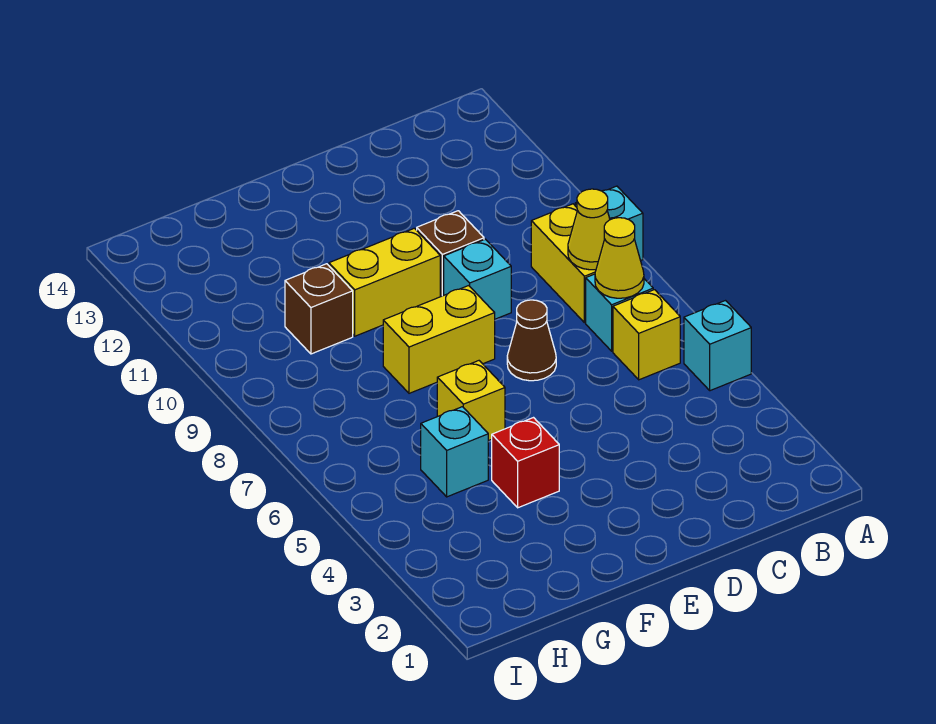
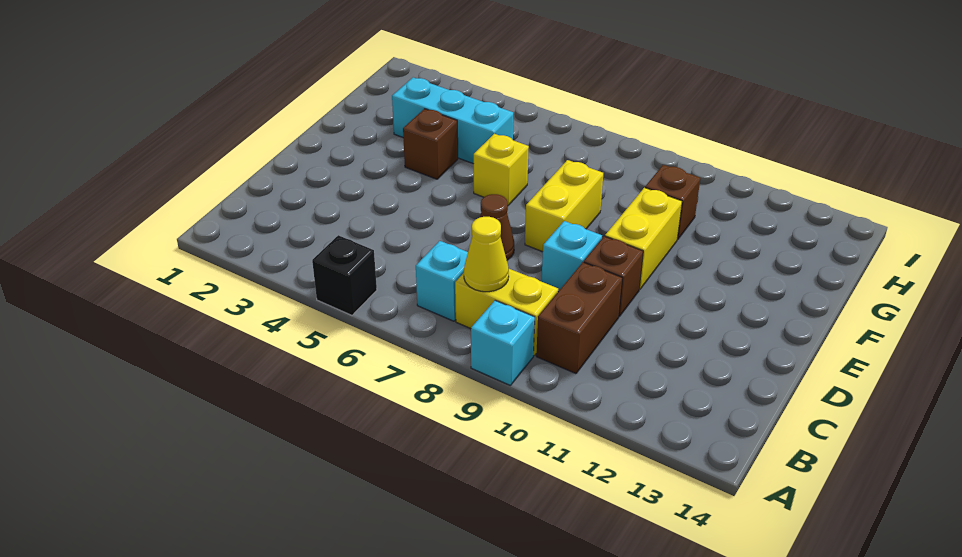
cyan brick A5 level 1 -> black brick A5 level 1
yellow brick B6 level 1 -> none
yellow cone B7 level 2 -> none
none -> brown brick B10:C10 level 1
red brick F4 level 1 -> brown brick F4 level 1
cyan brick G5 level 1 -> cyan brick G3:G5 level 1

